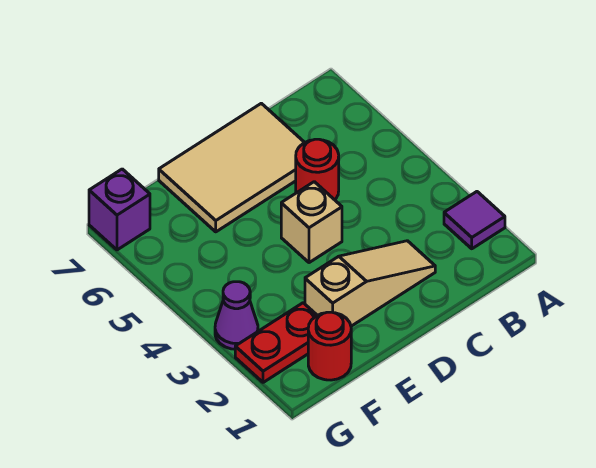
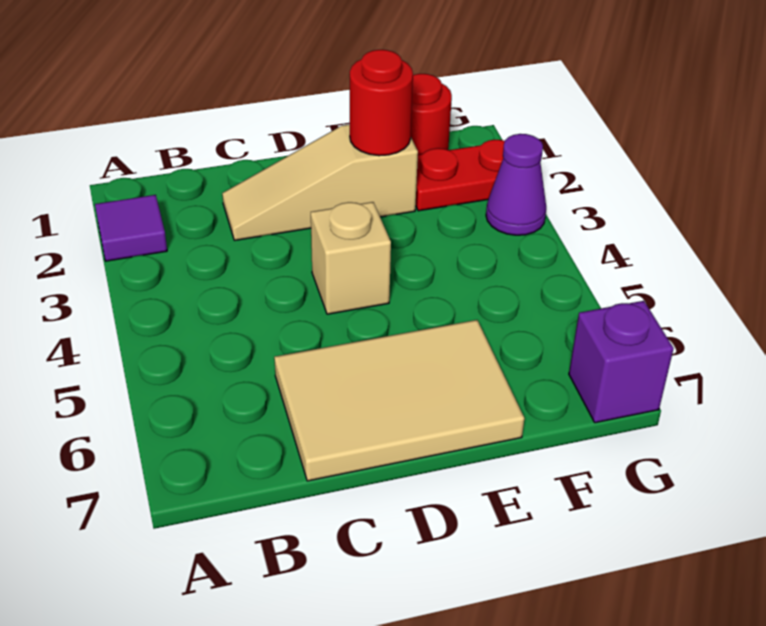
red round brick C5 level 1 -> red round brick E2 level 2

